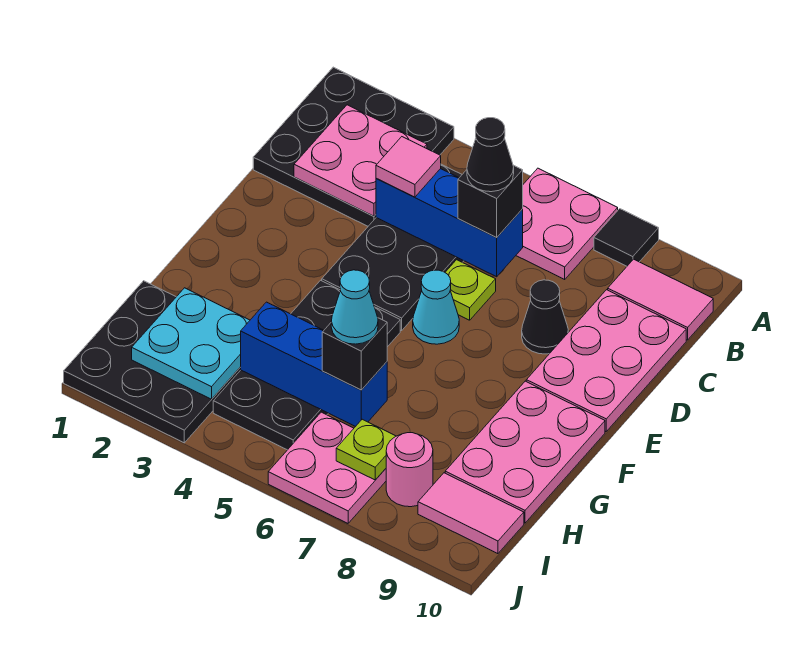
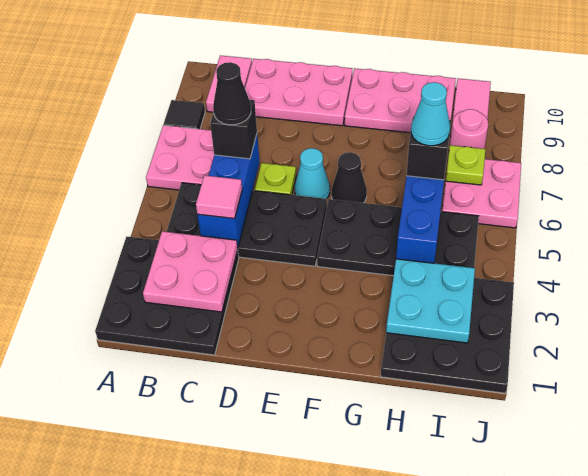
black cone D8 level 1 -> black cone F6 level 1

